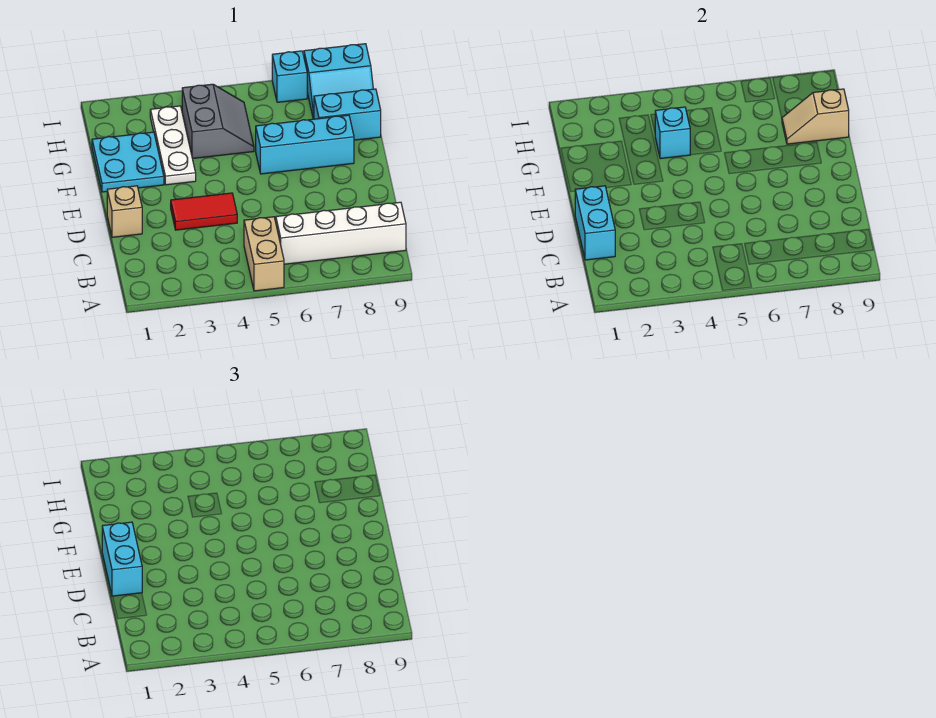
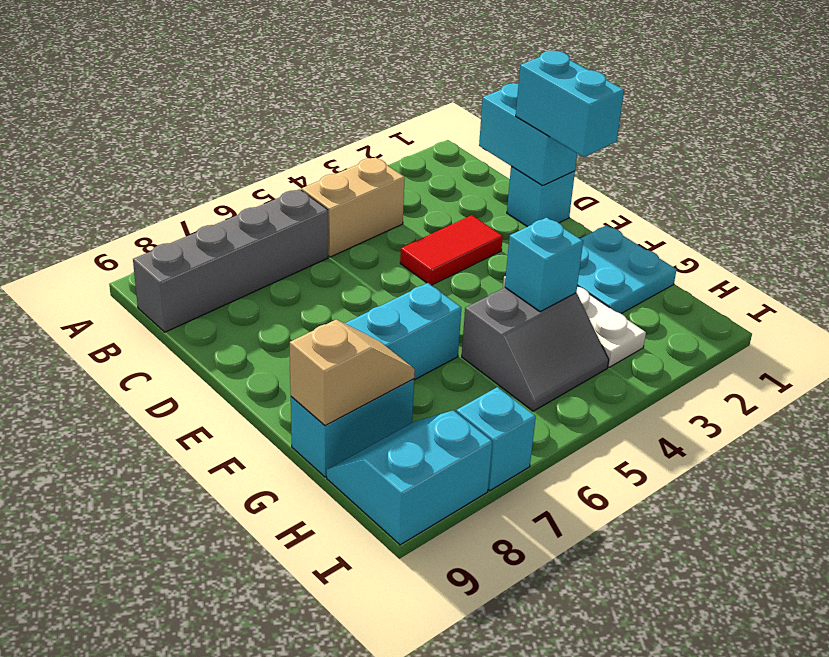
tan brick A5:B5 level 1 -> tan brick B4:B5 level 1
white brick B6:B9 level 1 -> grey brick B6:B9 level 1
tan brick D1 level 1 -> cyan brick D1 level 1
grey slope G4:H5 level 1 top 4 -> grey slope G4:H5 level 1 top G

